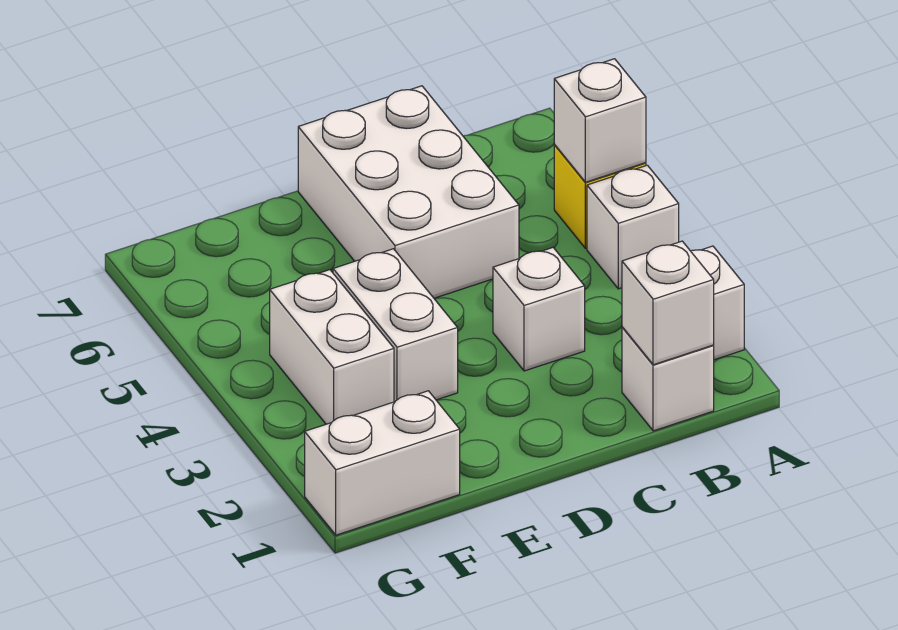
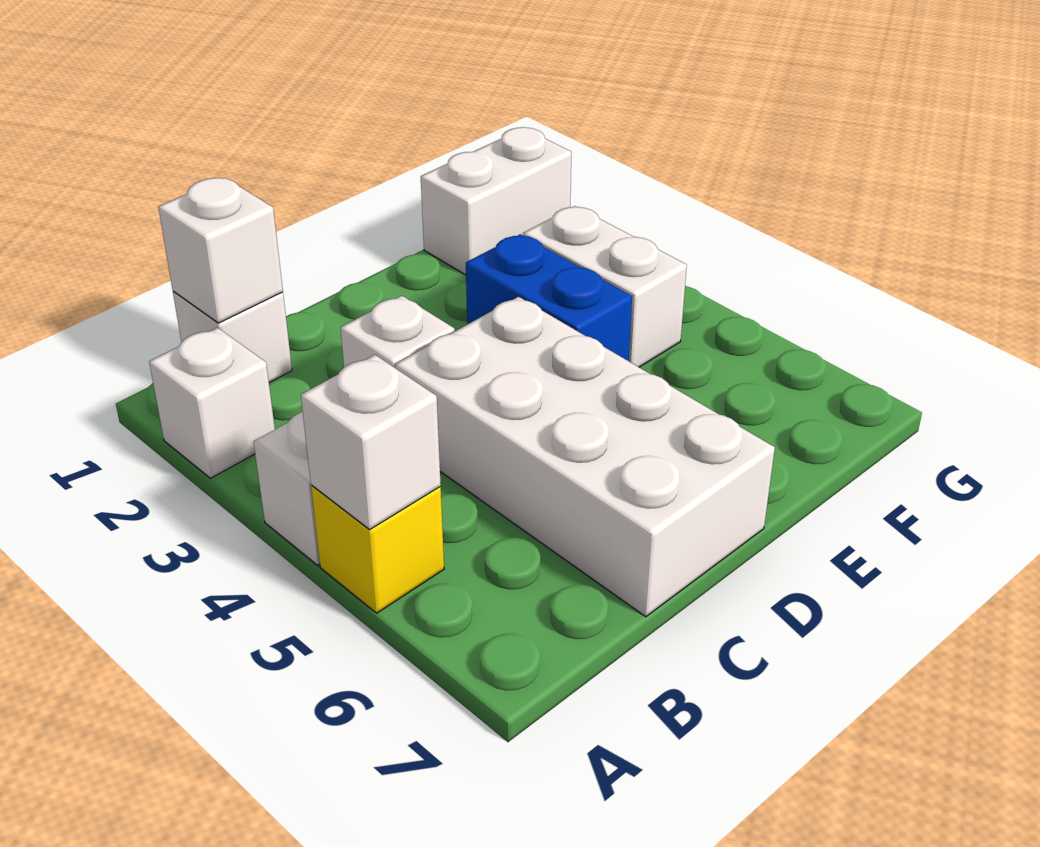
white brick C5:D7 level 1 -> white brick C4:D7 level 1
white brick E3:E4 level 1 -> blue brick E3:E4 level 1

